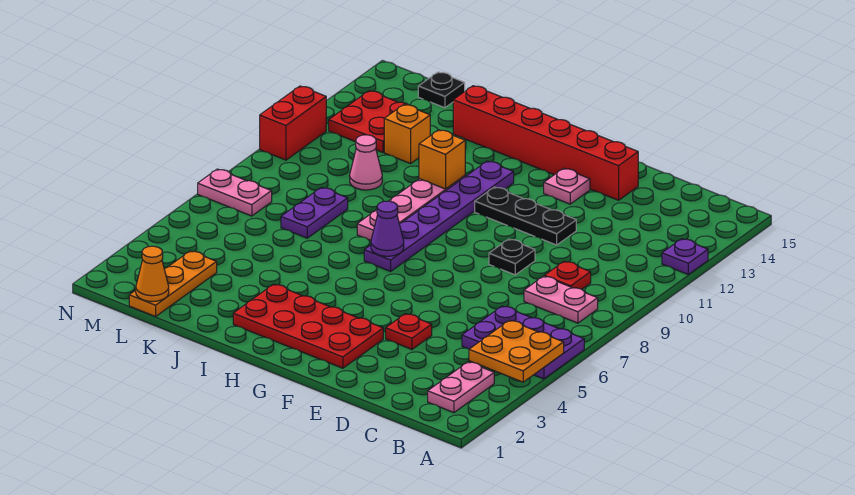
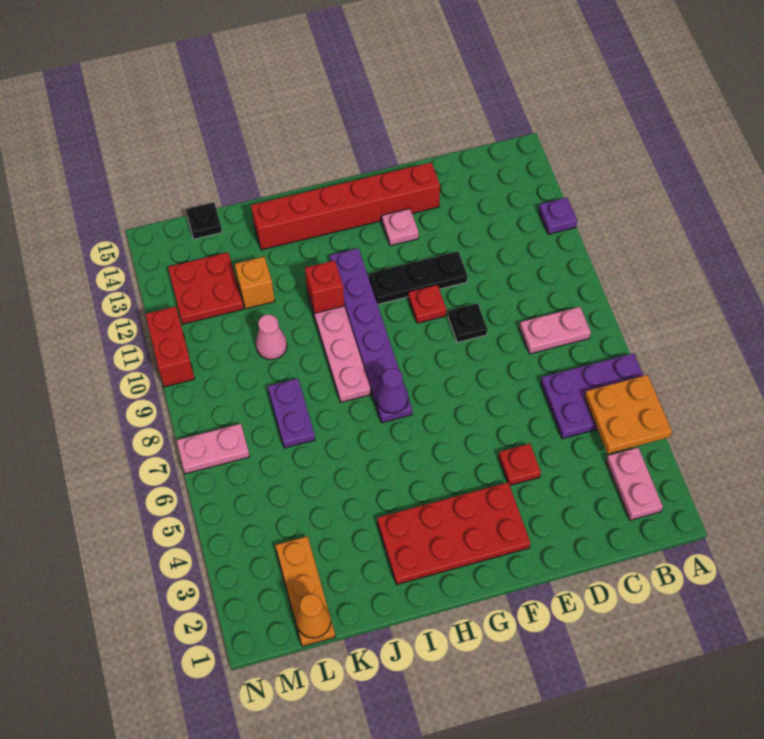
red plate C9 level 1 -> red plate F10 level 1
orange brick I11 level 2 -> red brick I11 level 2

